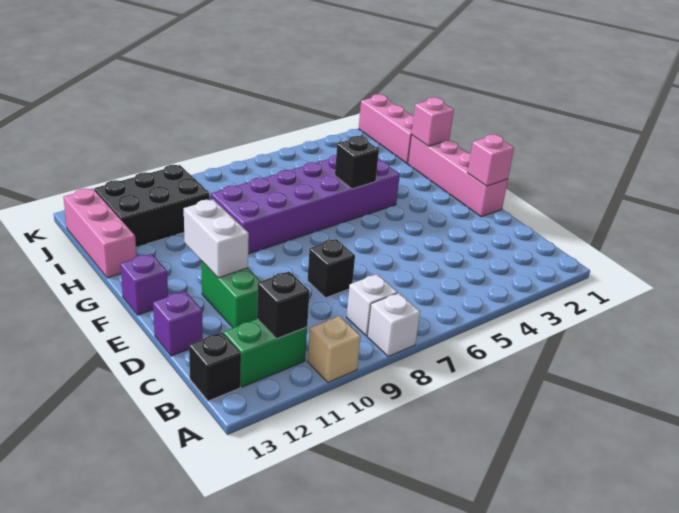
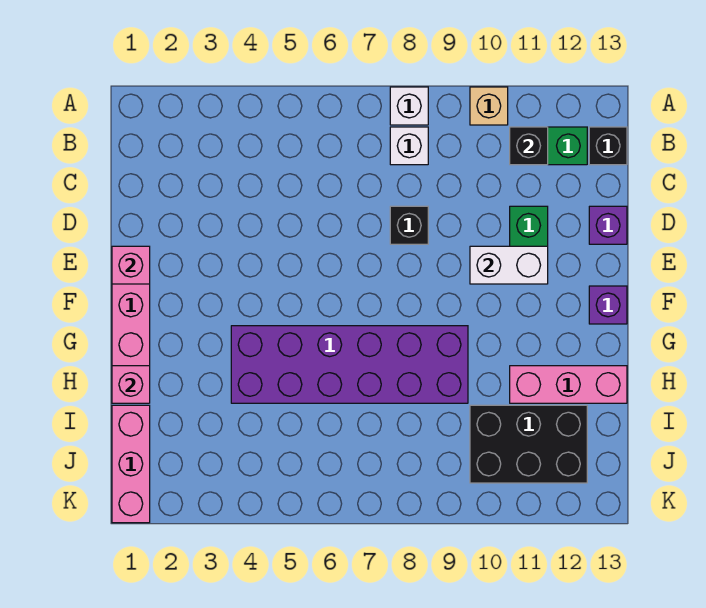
white brick E11:F11 level 2 -> white brick E10:E11 level 2
black brick G5 level 2 -> none
pink brick H13:J13 level 1 -> pink brick H11:H13 level 1

